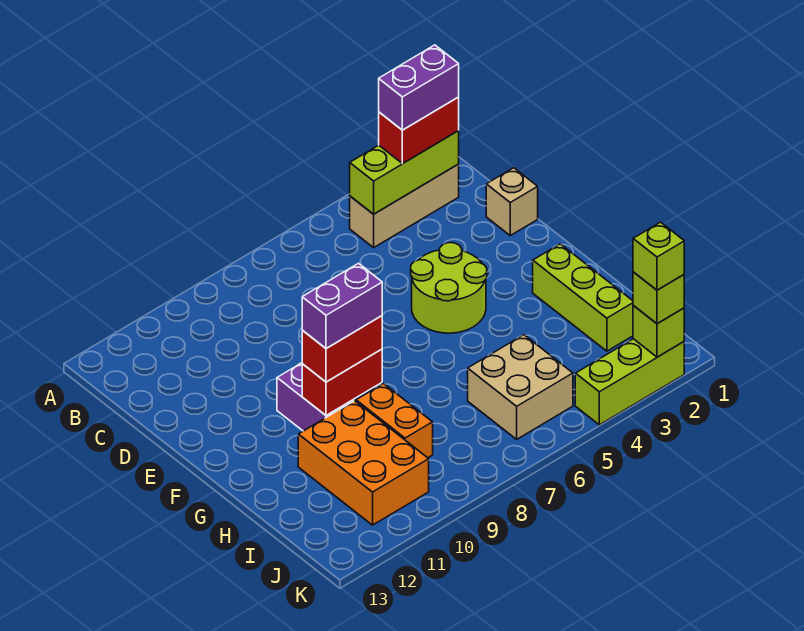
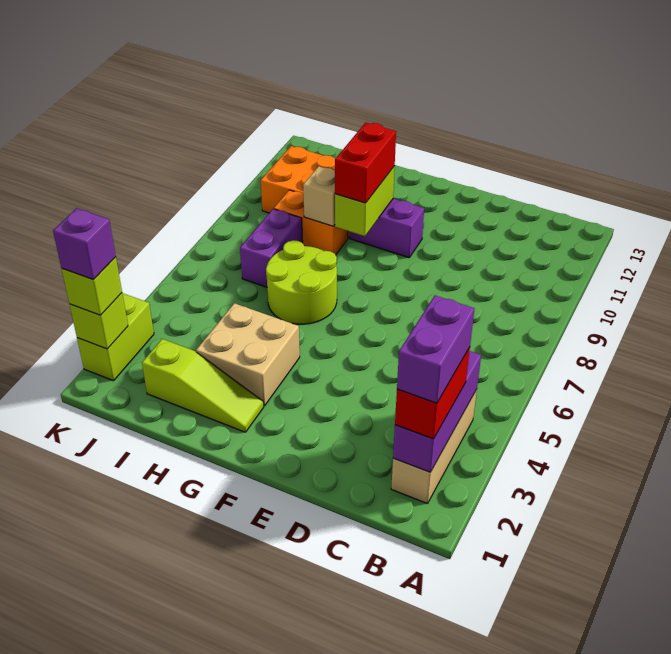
lime brick B2:B4 level 2 -> purple brick B2:B4 level 2
tan brick D1 level 1 -> tan brick H9 level 2
lime round brick E4:F5 level 1 -> lime round brick G6:H7 level 1
lime brick G2:I2 level 1 -> lime slope G2:I2 level 1 top I
red brick G9:G10 level 2 -> lime brick G9:G10 level 2
purple brick G9:G10 level 4 -> purple brick I7:I8 level 1
tan brick I5:J6 level 1 -> tan brick G3:H4 level 1
lime brick K2:K4 level 1 -> lime brick K2:K3 level 1
lime brick K2 level 4 -> purple brick K2 level 4

